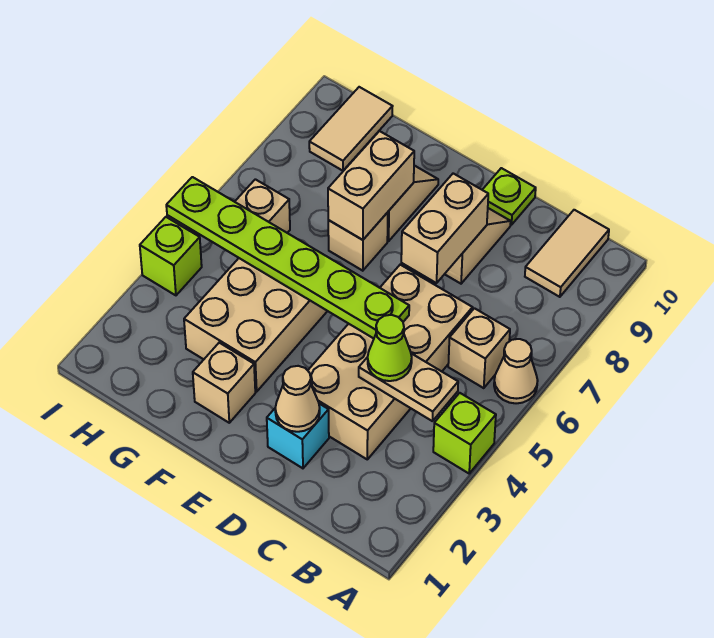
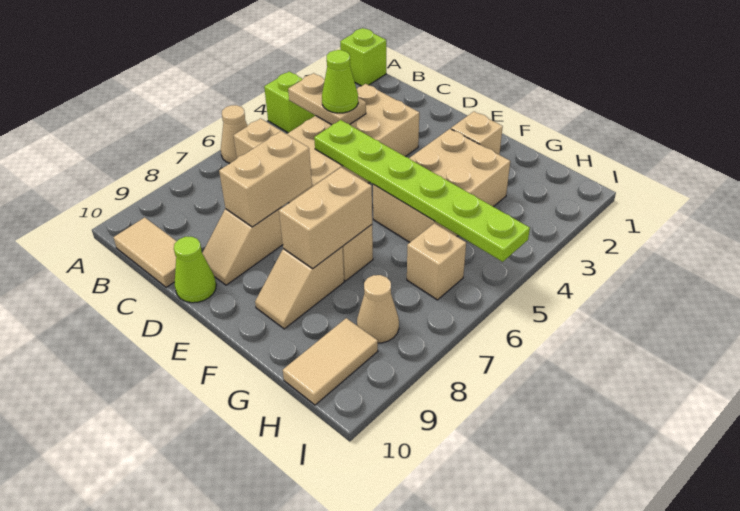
tan tile B9:B10 level 1 -> tan tile B10:C10 level 1
cyan brick D2 level 1 -> none
tan cone D2 level 2 -> tan cone H8 level 1
lime plate D10 level 1 -> lime cone D10 level 1
lime brick I4 level 1 -> lime brick A1 level 1

